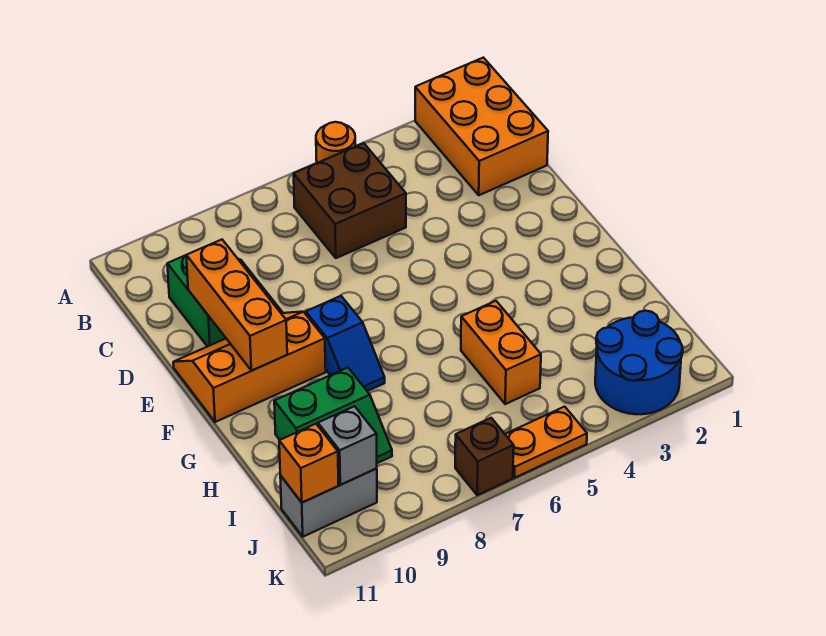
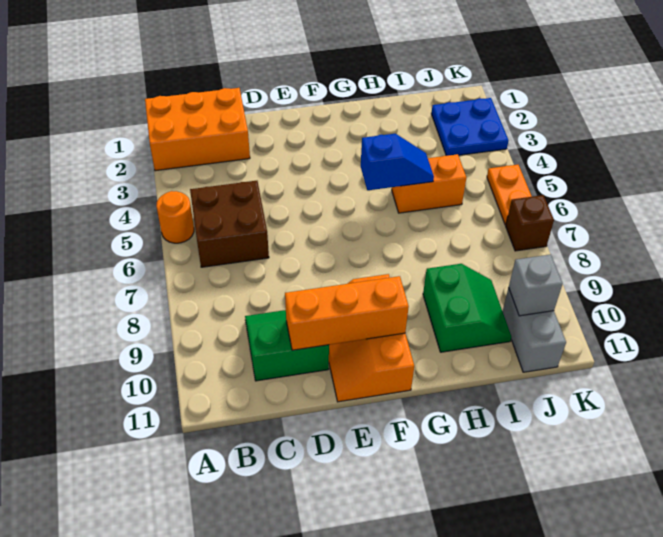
blue slope F8:G8 level 1 top F -> blue slope G5:H5 level 2 top G
blue round brick J2:K3 level 1 -> blue plate J2:K3 level 1
orange brick J11 level 2 -> none

